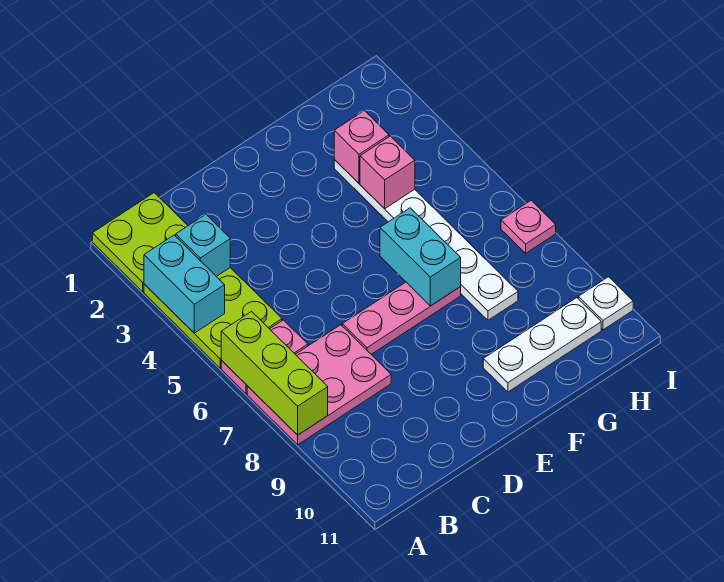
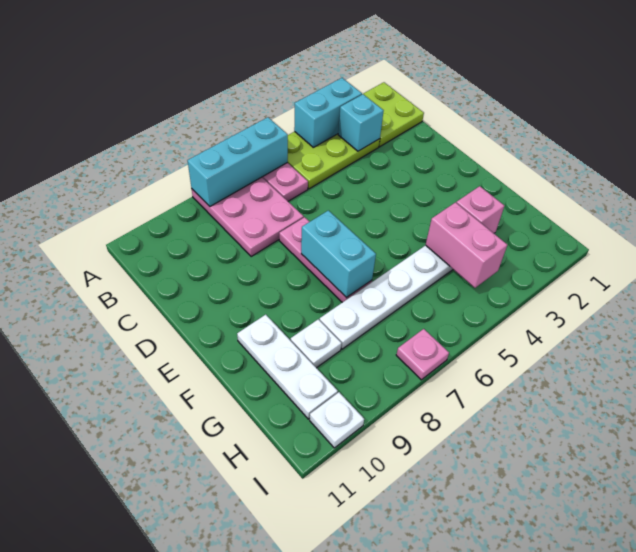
lime brick A6:A8 level 2 -> cyan brick A6:A8 level 2
cyan brick F6:F7 level 2 -> cyan brick E7:F7 level 2
pink brick G4 level 2 -> pink brick G4:H4 level 2
none -> white plate G9 level 1

